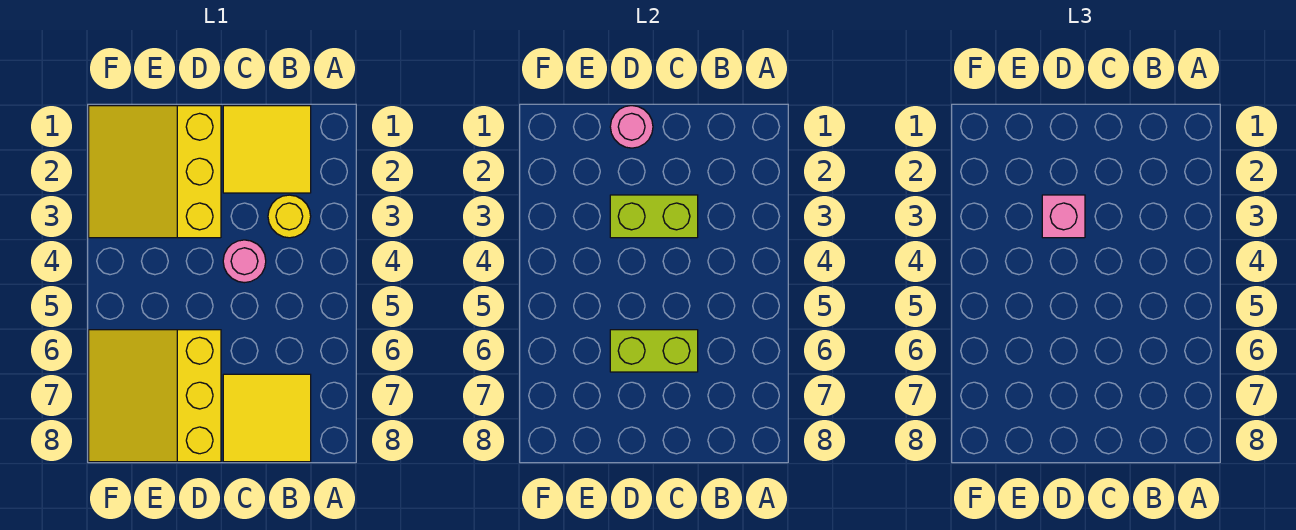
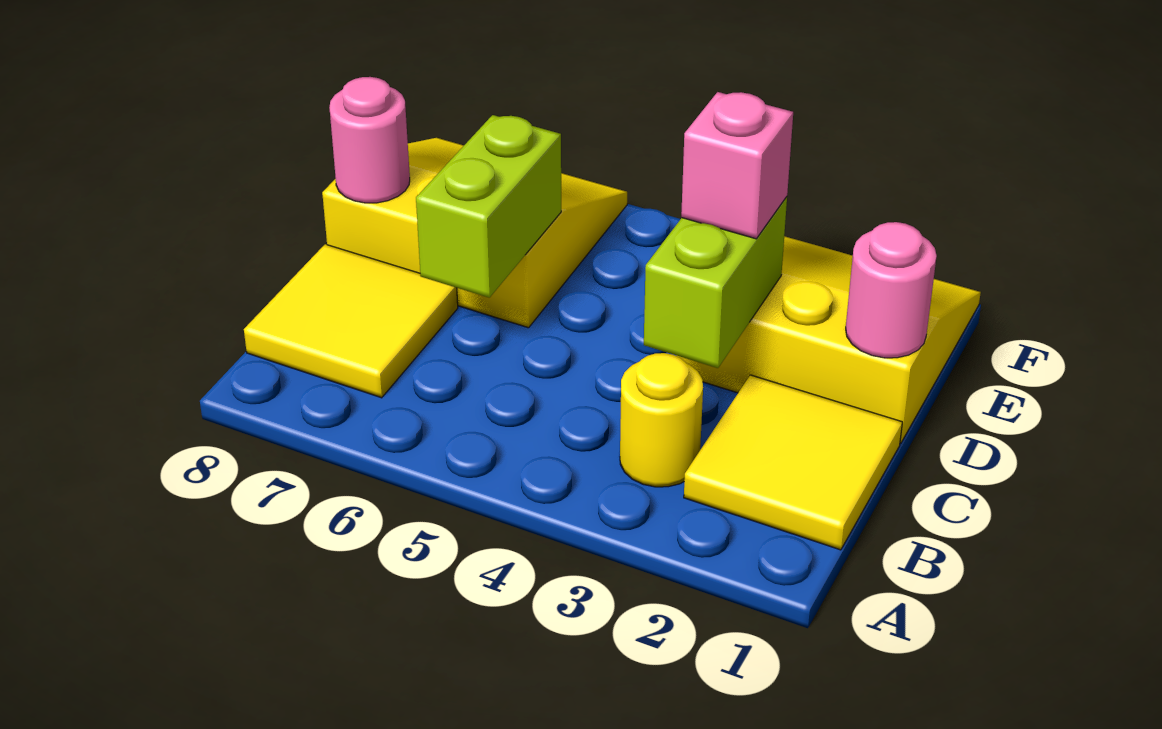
pink round brick C4 level 1 -> pink round brick D8 level 2

